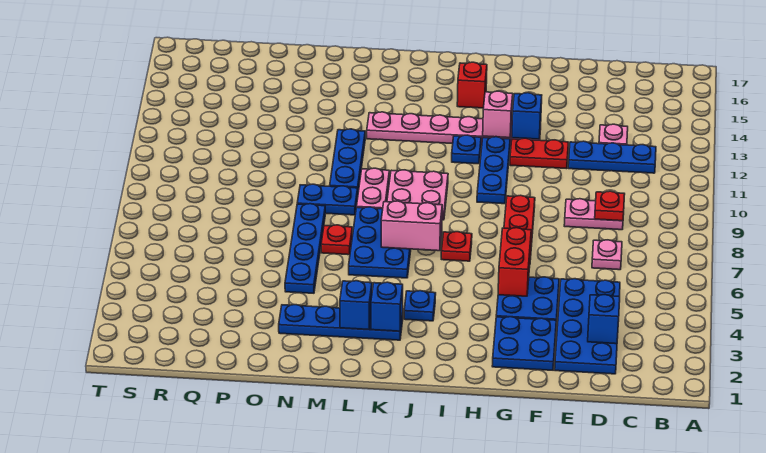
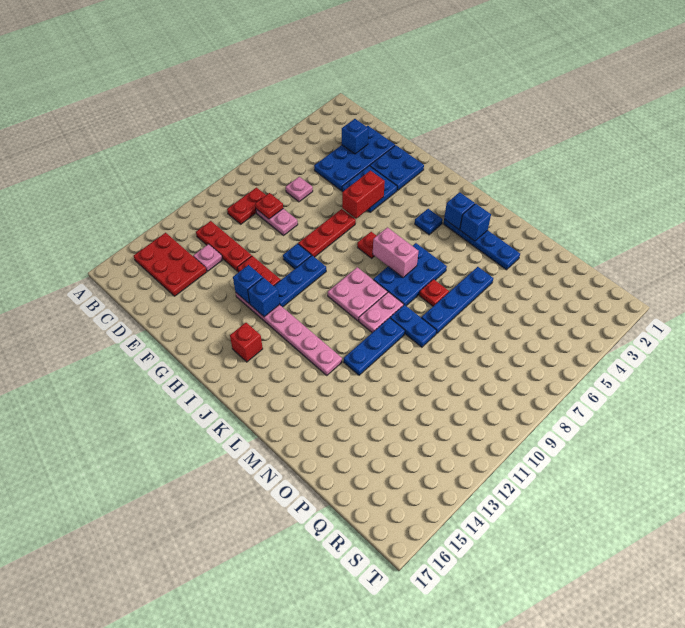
none -> red plate B14:D15 level 1
none -> red plate C9:C10 level 1
blue plate C12:E12 level 1 -> red plate C12:E12 level 1
pink brick H13 level 2 -> blue brick H13 level 2
blue plate I12 level 1 -> blue plate G10 level 1

